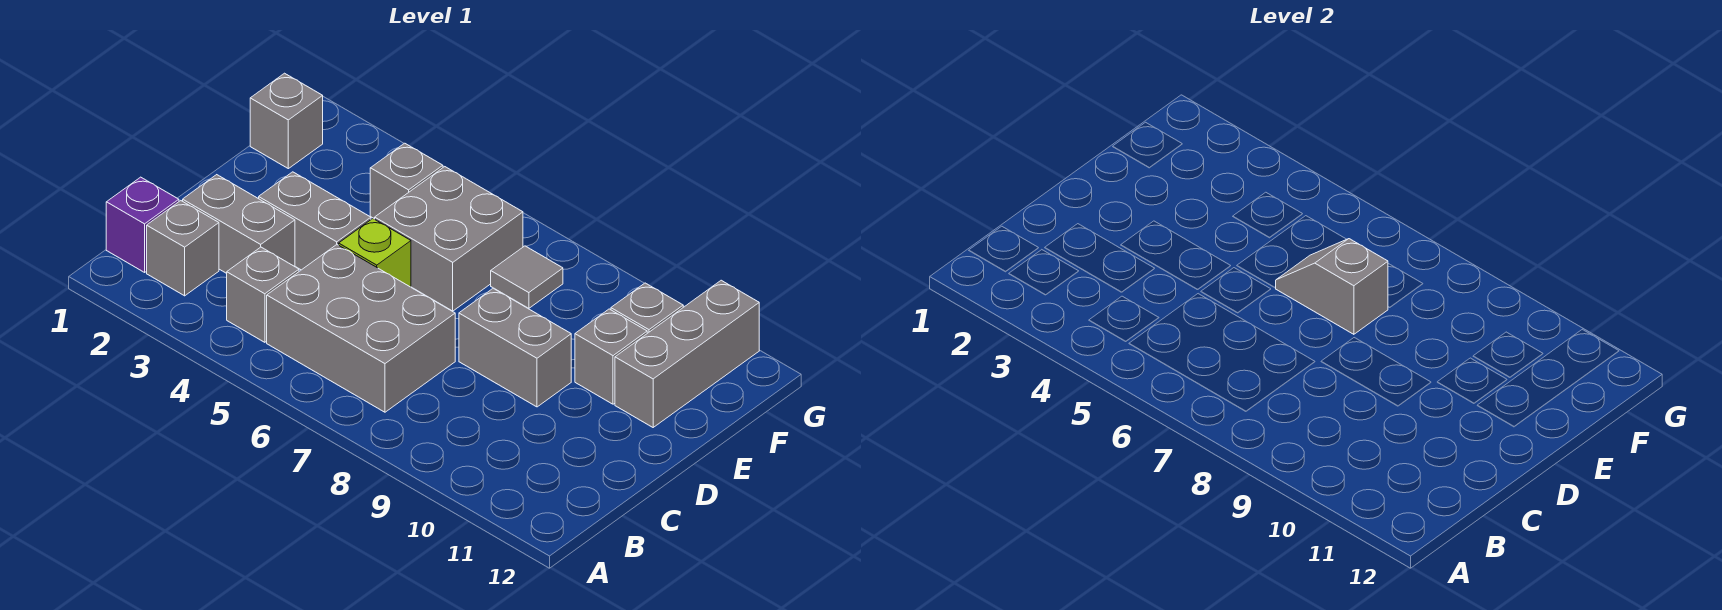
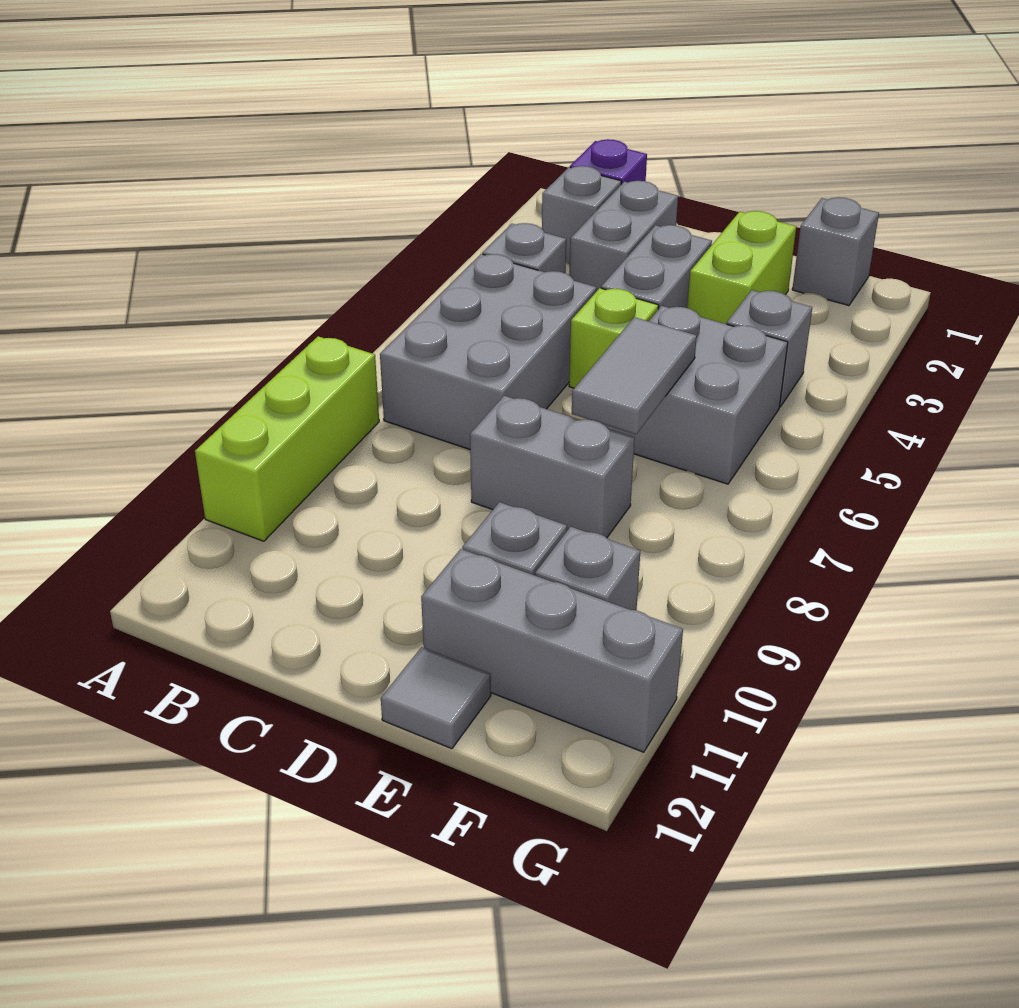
none -> lime brick A8:A10 level 1
grey brick D8:D9 level 1 -> grey brick D8:E8 level 1
none -> lime brick E2:E3 level 1
grey slope E6:E7 level 2 top 7 -> grey tile E6:E7 level 2
grey tile F7 level 1 -> grey tile E12 level 1

